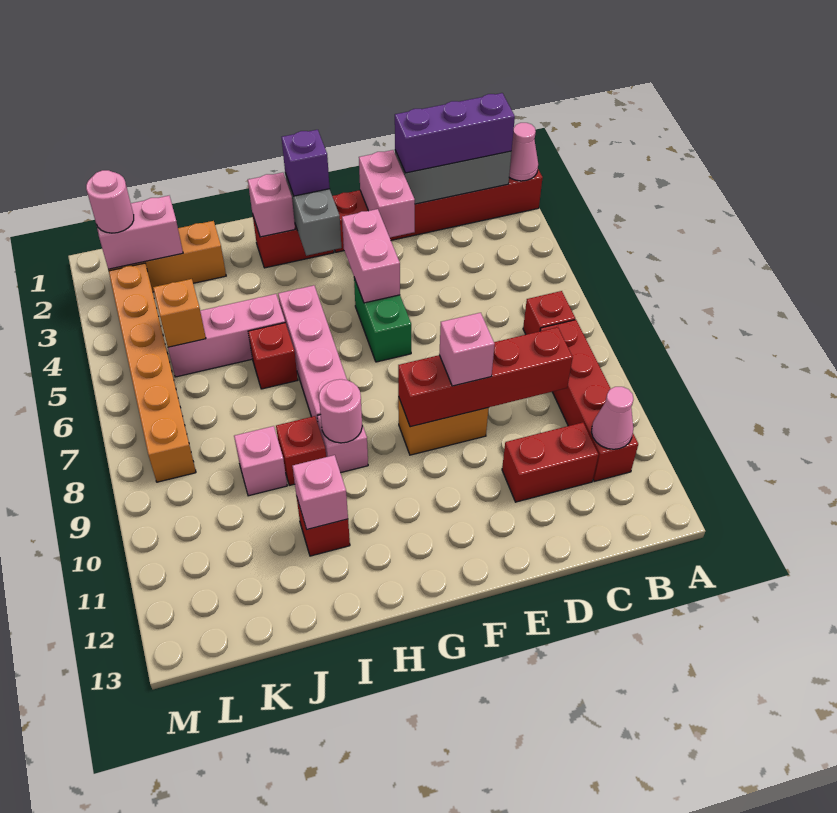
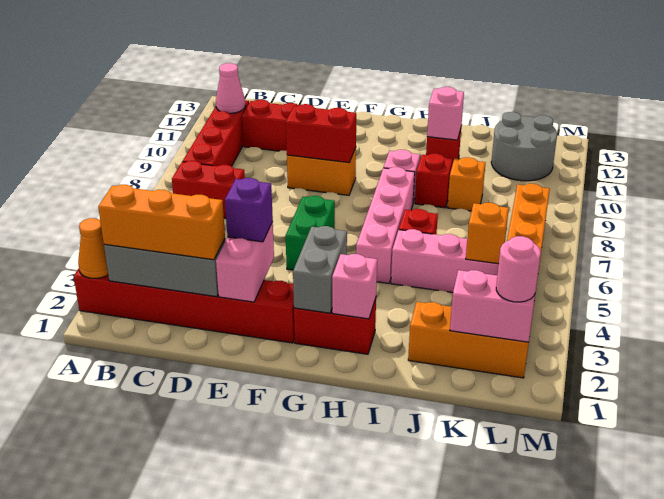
pink cone A2 level 2 -> orange cone A2 level 2
purple brick B2:D2 level 3 -> orange brick B2:D2 level 3
red brick B7 level 1 -> red brick B7:C7 level 1
red brick C9:F9 level 2 -> red brick E9:F9 level 2
pink brick E9 level 3 -> none
pink brick F4:F5 level 2 -> none
purple brick G2 level 3 -> purple brick E3 level 3
pink round brick H9 level 2 -> none
pink brick J9 level 1 -> orange brick J9 level 1
none -> grey round brick K11:L12 level 1

